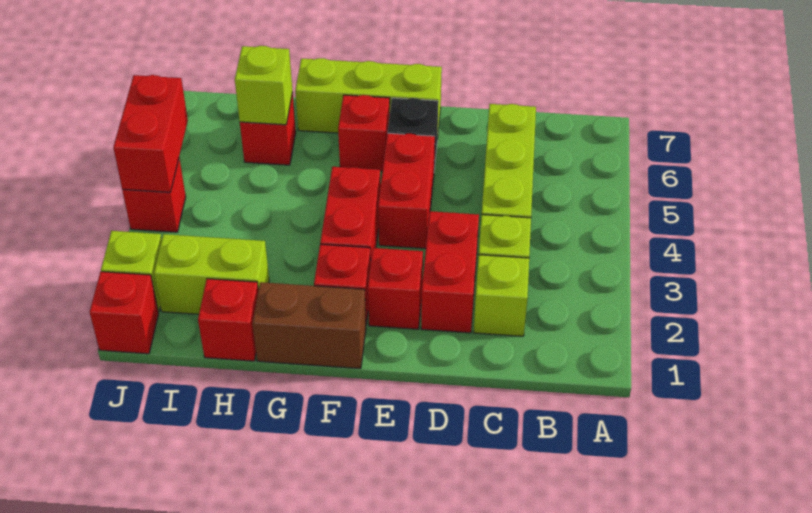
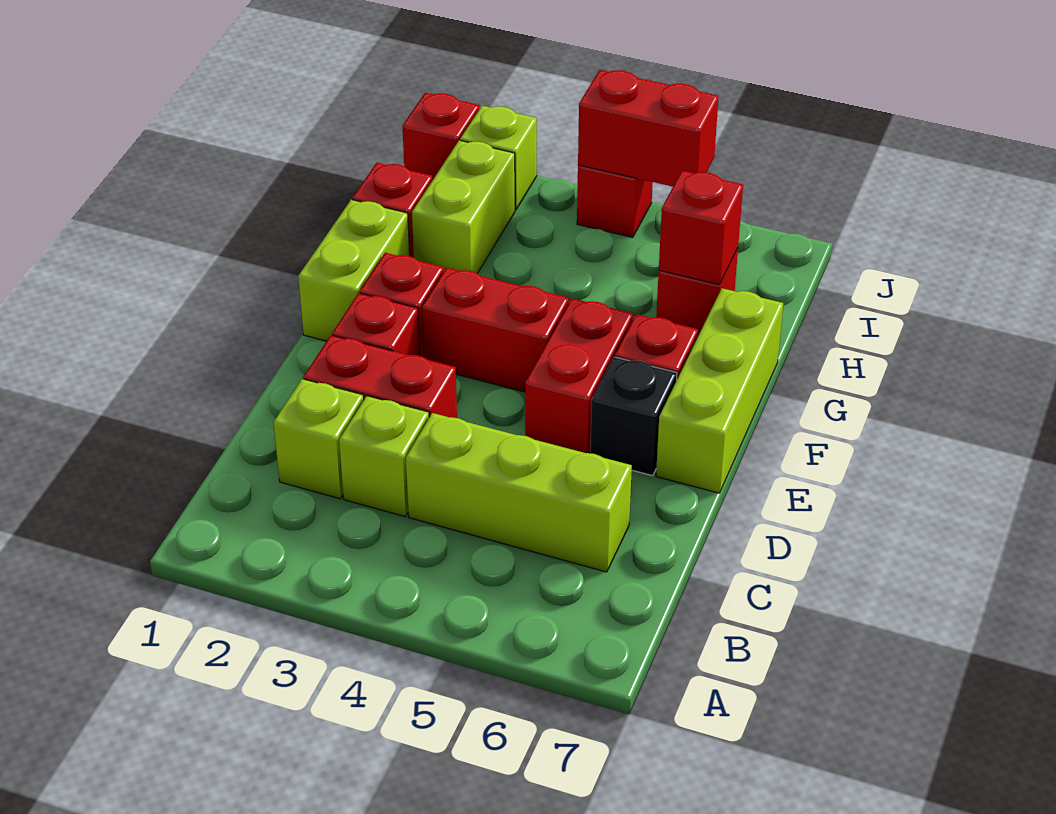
red brick E4:E5 level 1 -> red brick E5:F5 level 1
brown brick F1:G1 level 1 -> lime brick F1:G1 level 1
lime brick H6 level 2 -> red brick H6 level 2

